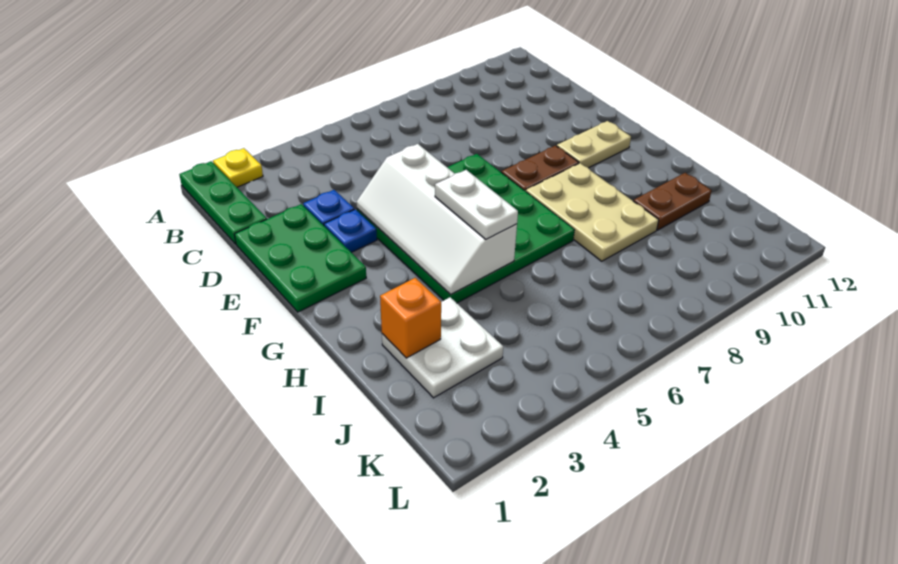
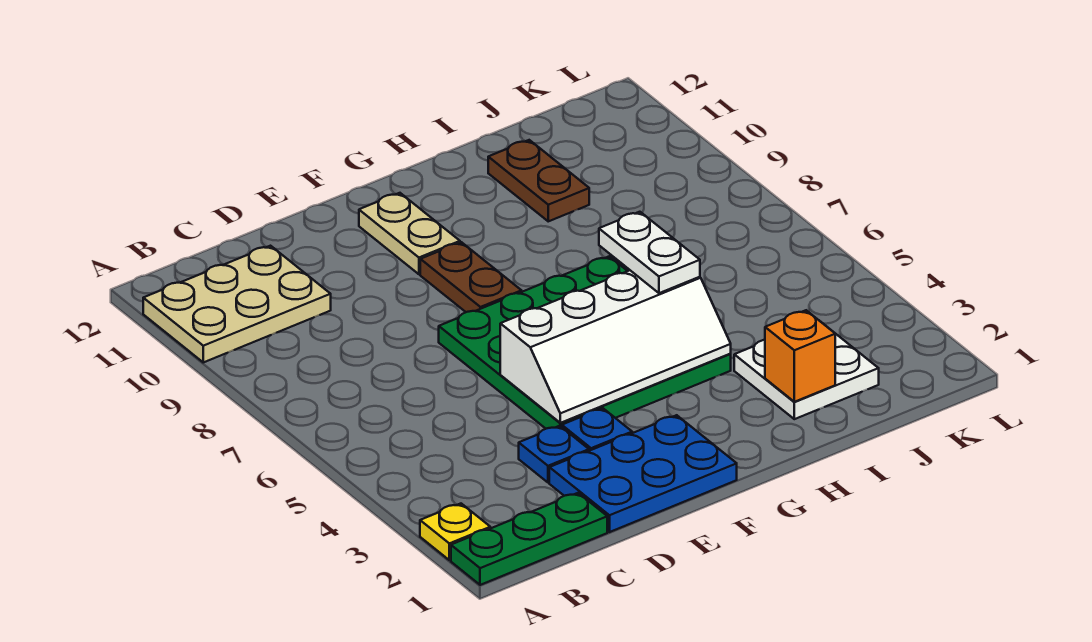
green plate D1:F2 level 1 -> blue plate D1:F2 level 1
white plate G5:H5 level 3 -> white plate H5:H6 level 3
tan plate G8:I9 level 1 -> tan plate A10:C11 level 1

